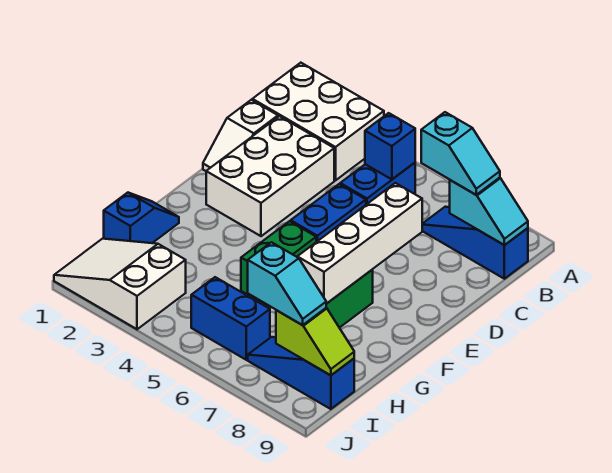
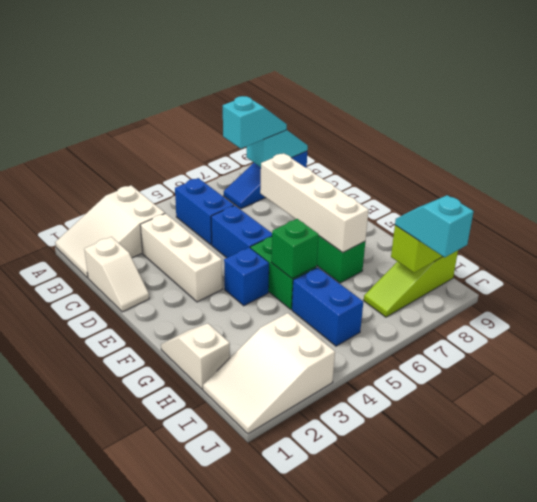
white brick A1:B3 level 1 -> white slope A1:B3 level 1 top 3
blue brick B5 level 2 -> blue brick F4 level 1
white brick C2:E3 level 1 -> white brick C3:E3 level 1
blue slope G1:H1 level 1 top H -> white slope G1:H1 level 1 top H
none -> green brick G5 level 2
blue brick I5:I6 level 1 -> blue brick H5:I5 level 1
blue slope I7:I9 level 1 top 9 -> lime slope I7:I9 level 1 top 9
cyan slope I7:I8 level 3 top 7 -> cyan slope I8:J8 level 3 top J

